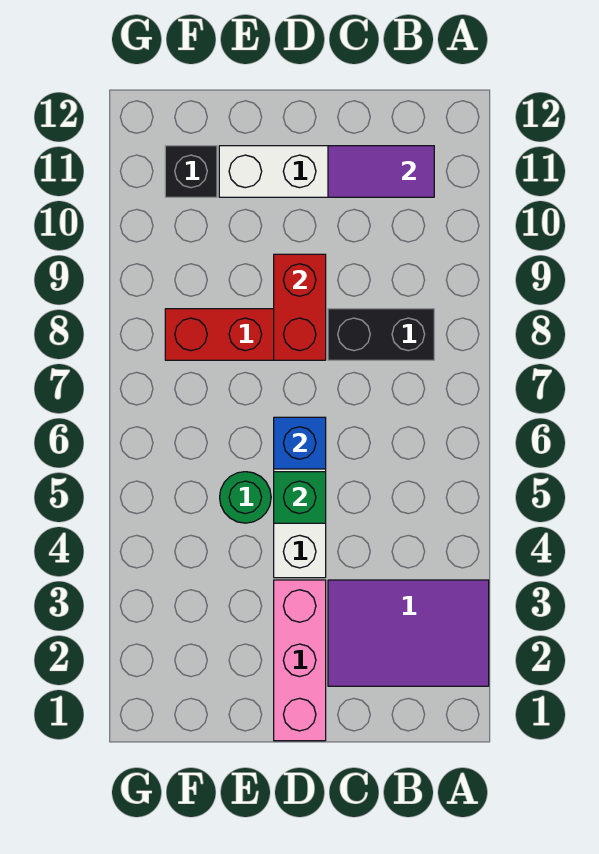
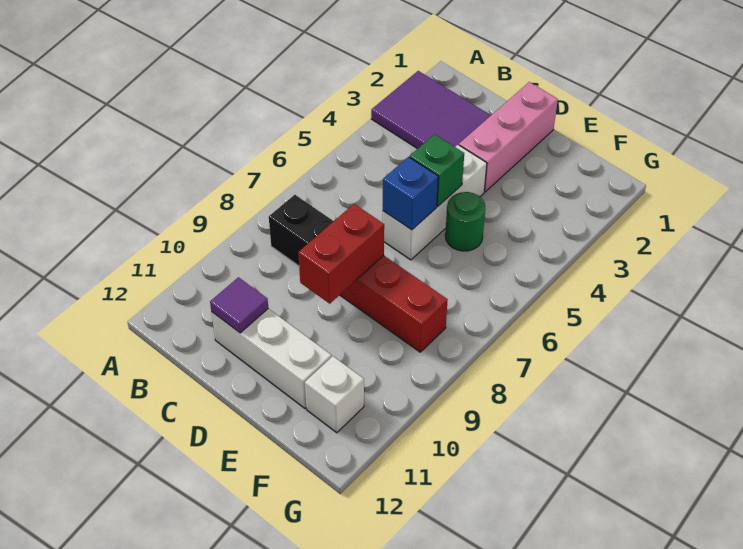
purple tile B11:C11 level 2 -> purple tile C11 level 2
black brick F11 level 1 -> white brick F11 level 1

